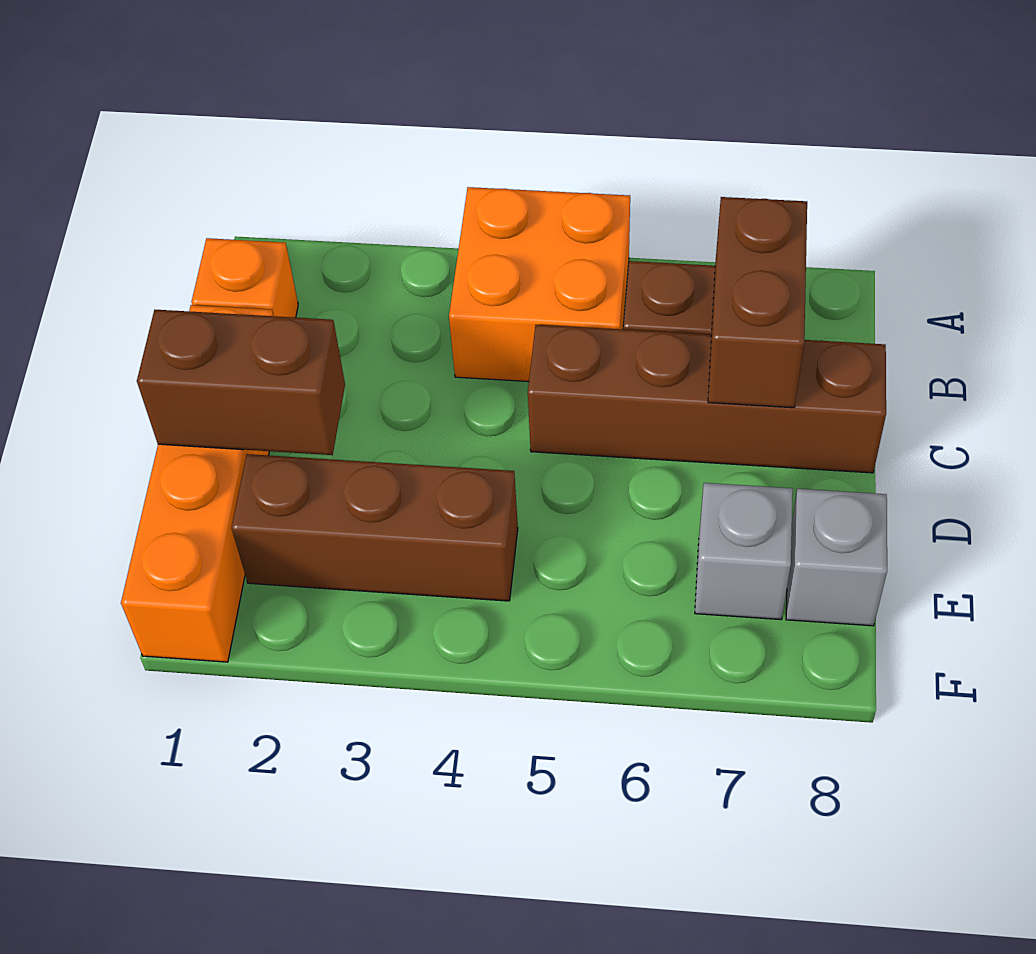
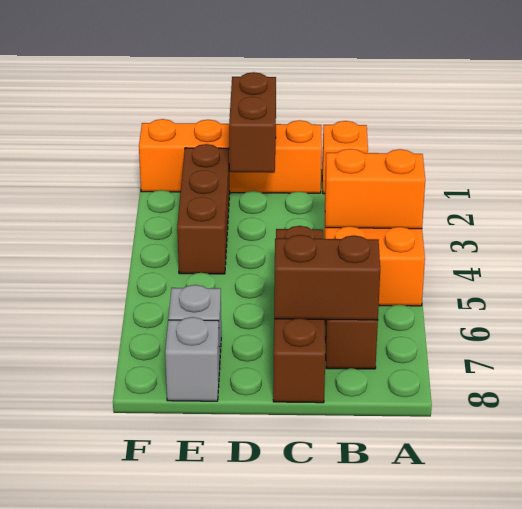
none -> orange brick A4:B4 level 2

